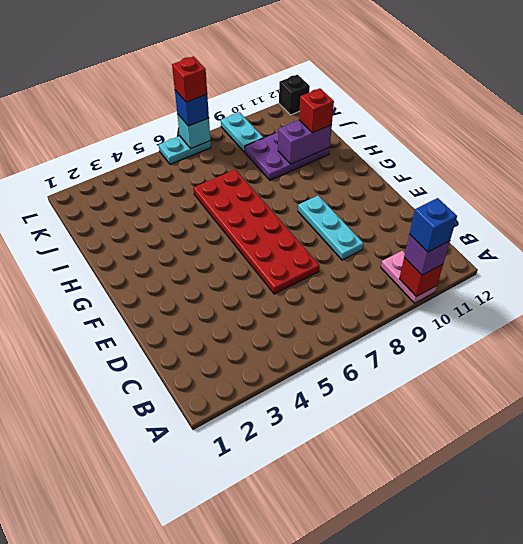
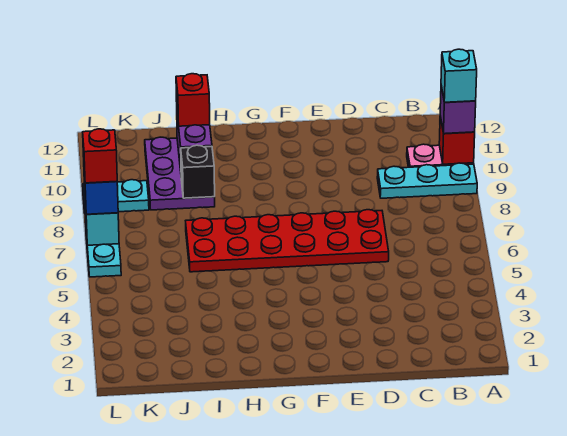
blue brick A10 level 4 -> cyan brick A10 level 4
cyan plate D9:F9 level 1 -> cyan plate A9:C9 level 1
black brick L12 level 1 -> black brick I9 level 2

